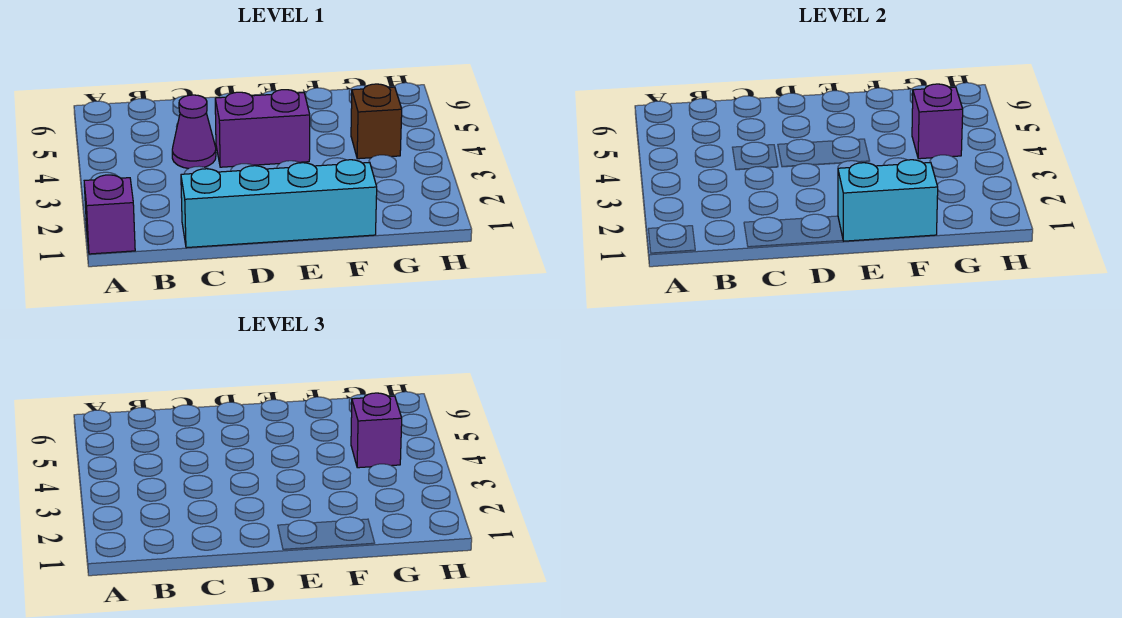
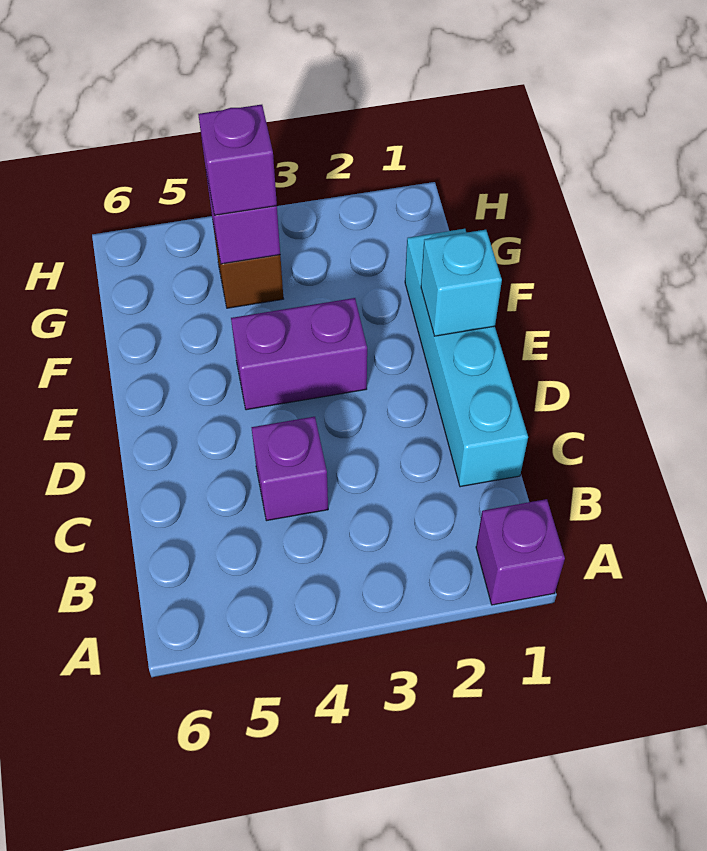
purple cone C4 level 1 -> purple brick C4 level 1
purple brick D4:E4 level 1 -> purple brick E3:E4 level 1
cyan brick E1:F1 level 2 -> cyan brick E1 level 2

